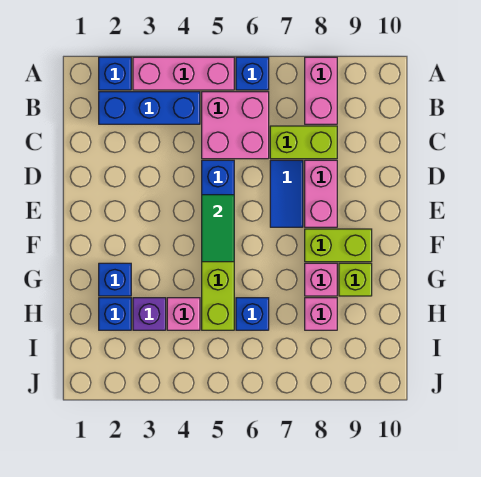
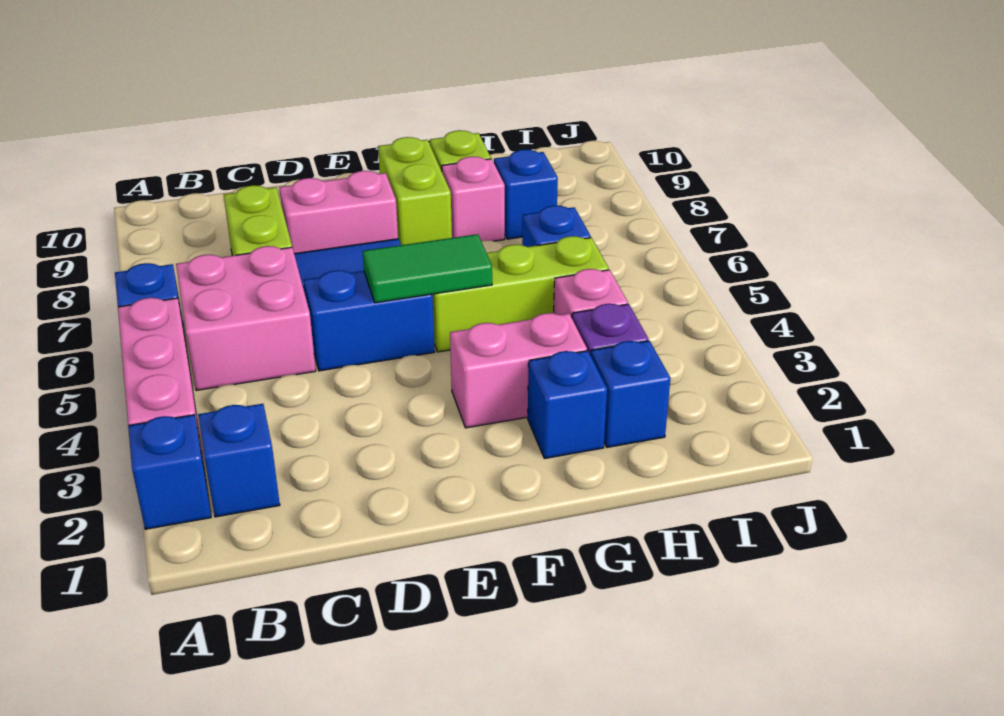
pink brick A8:B8 level 1 -> pink brick F3:G3 level 1
blue brick B2:B4 level 1 -> blue brick B2 level 1
pink brick H8 level 1 -> blue brick H8 level 1

